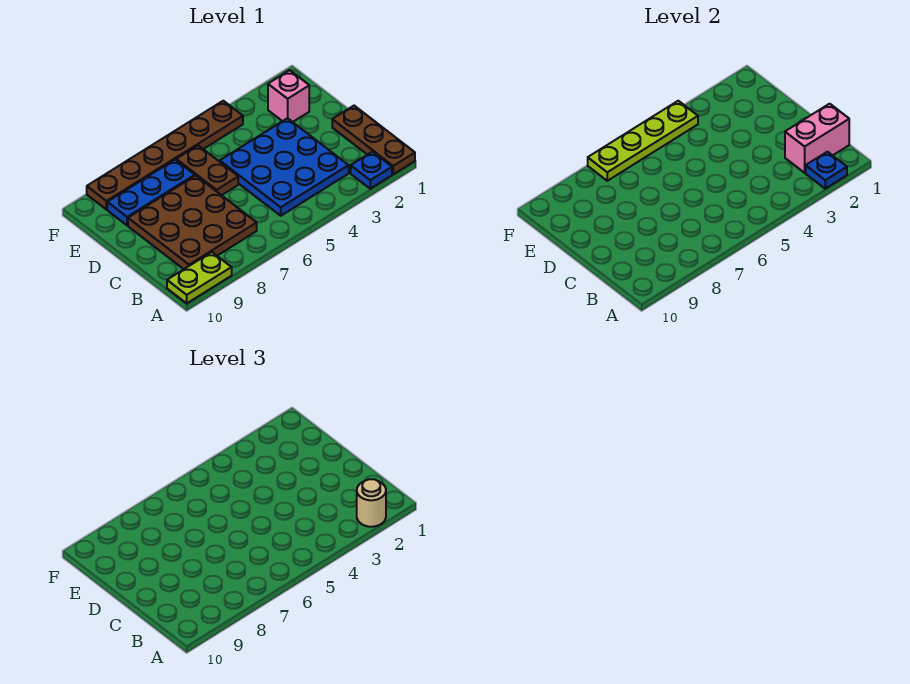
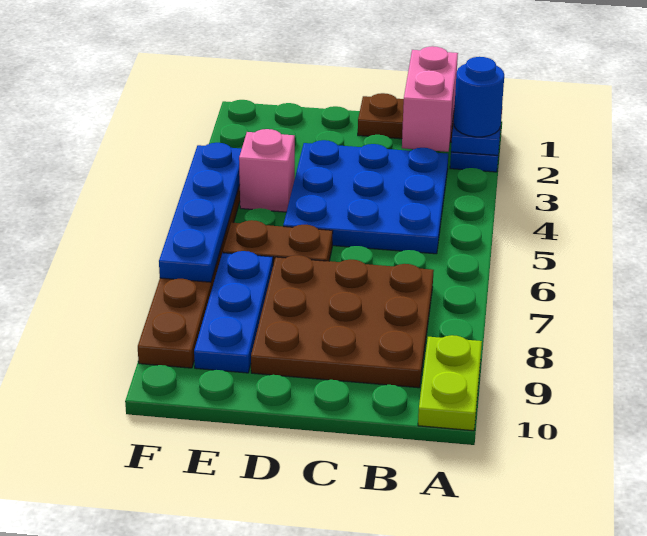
tan round brick A2 level 3 -> blue round brick A2 level 3
pink brick E2 level 1 -> pink brick E4 level 1
lime plate F4:F7 level 2 -> blue plate F4:F7 level 2

